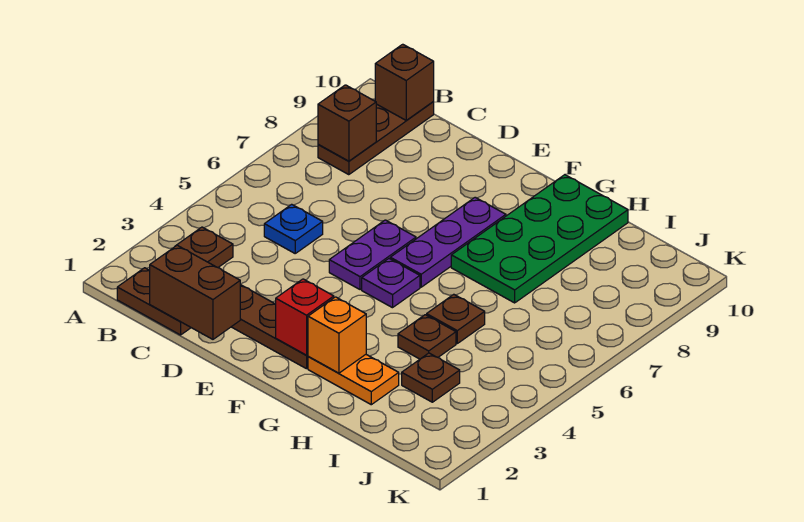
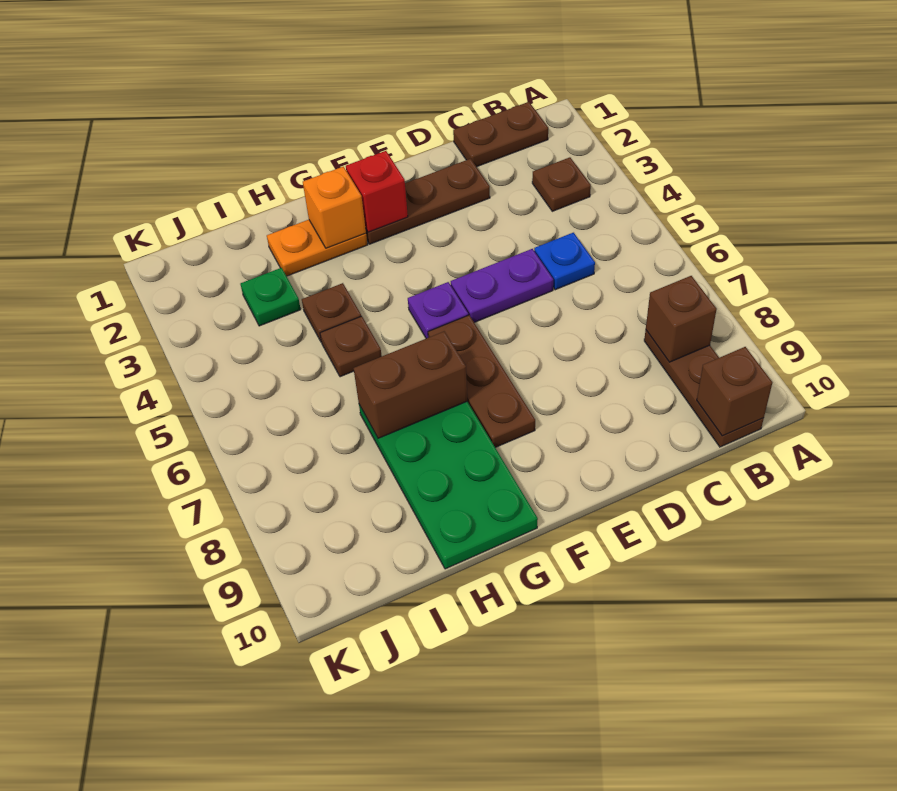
brown brick C1:D1 level 2 -> brown brick G7:H7 level 2
purple plate E5:E6 level 1 -> purple plate D5:E5 level 1
purple plate F6:F8 level 1 -> brown plate F6:F8 level 1
brown plate I3 level 1 -> green plate I3 level 1

